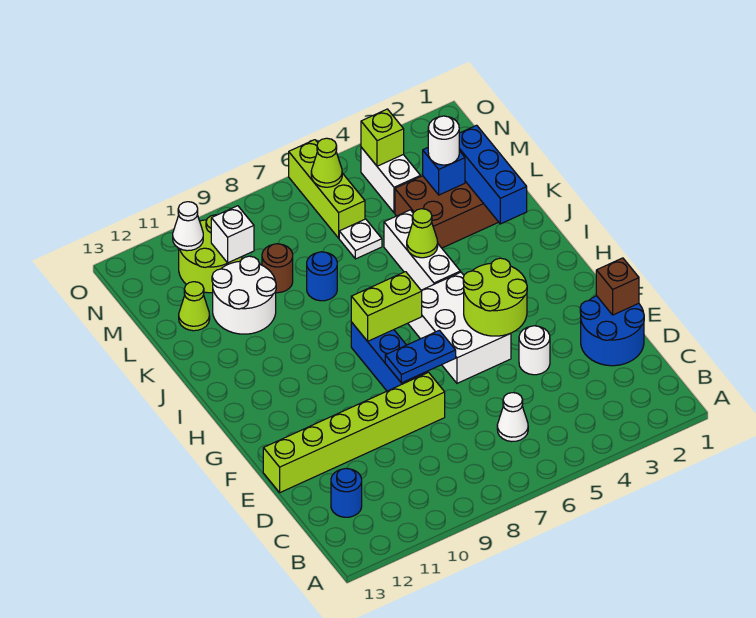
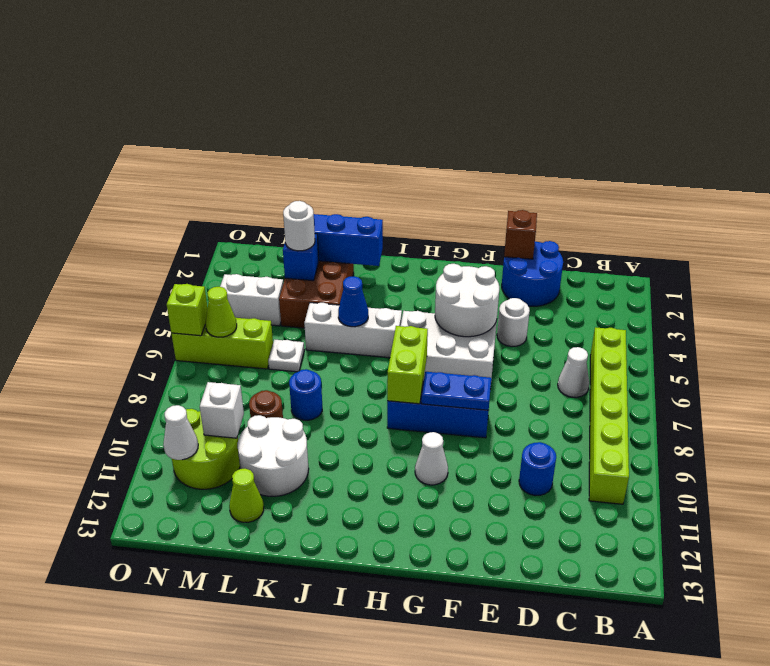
blue round brick C12 level 1 -> blue round brick D10 level 1
lime brick E8:E13 level 1 -> lime brick B5:B10 level 1
lime round brick F4:G5 level 2 -> white round brick F4:G5 level 2
blue plate F7:F8 level 2 -> blue plate F8:G8 level 2
none -> white cone G10 level 1
lime cone J5 level 2 -> blue cone J5 level 2
lime brick N4 level 2 -> lime brick O6 level 2

